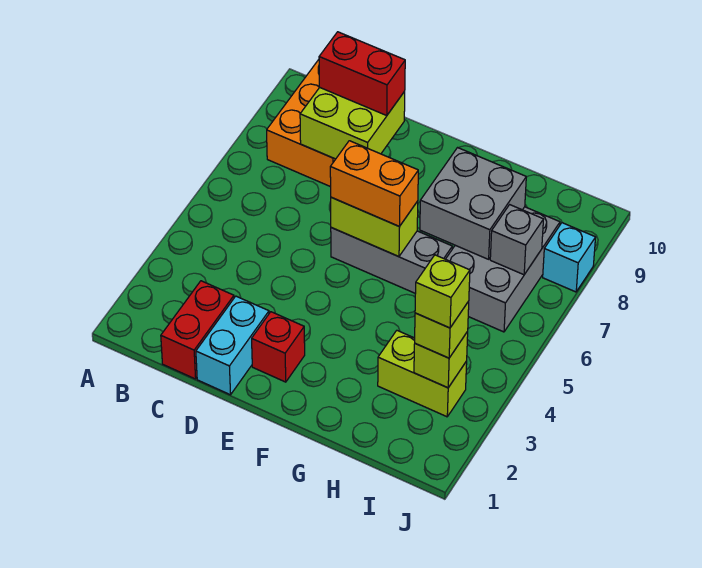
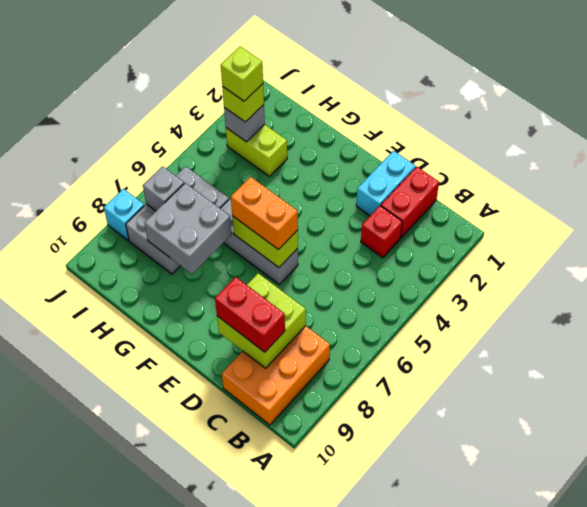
red brick E2 level 1 -> red brick C3 level 1
lime brick I3 level 2 -> grey brick I3 level 2

